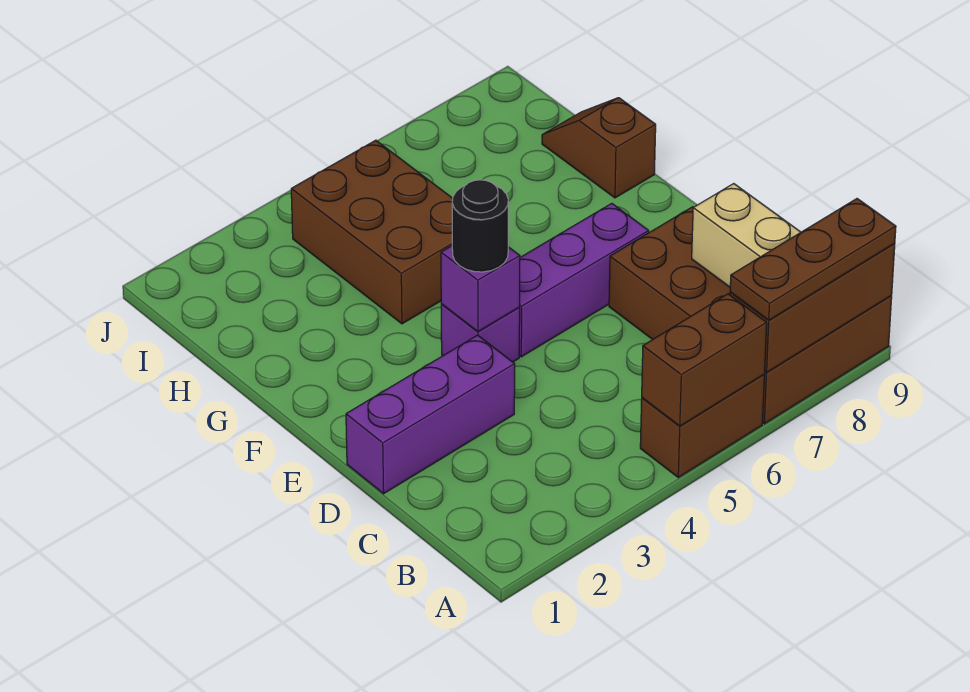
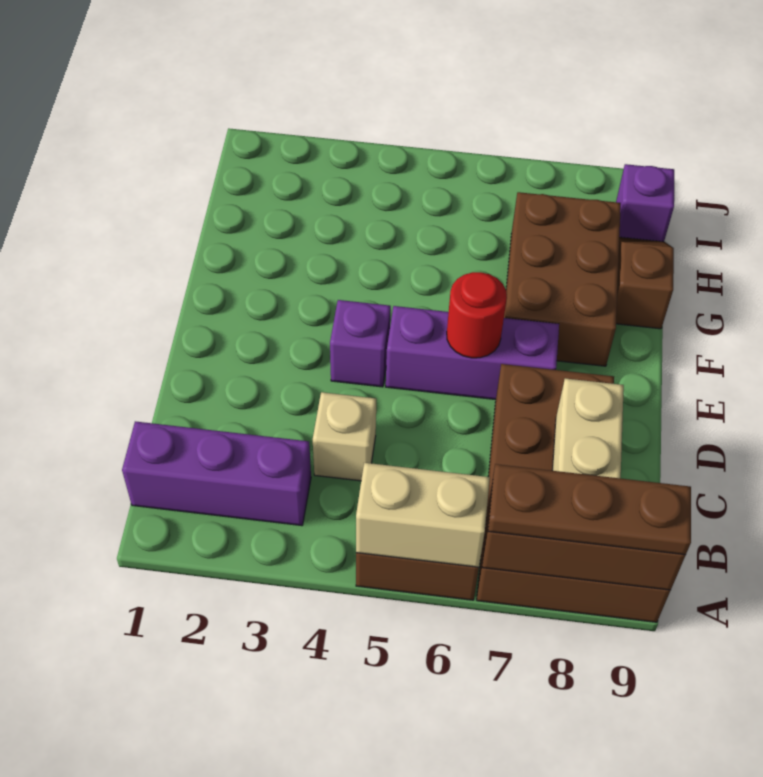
brown brick A5:A6 level 2 -> tan brick A5:A6 level 2
none -> tan brick C4 level 1
purple brick D1:D3 level 1 -> purple brick B1:B3 level 1
purple brick E4 level 2 -> purple brick I9 level 1
black round brick E4 level 3 -> none
none -> red round brick E6 level 2
brown brick G4:I5 level 1 -> brown brick F7:H8 level 1

